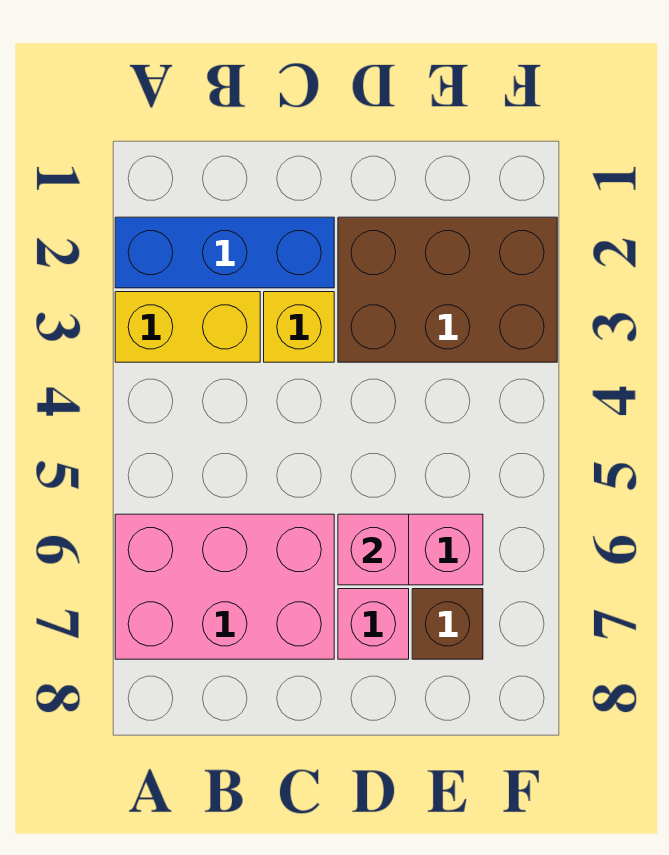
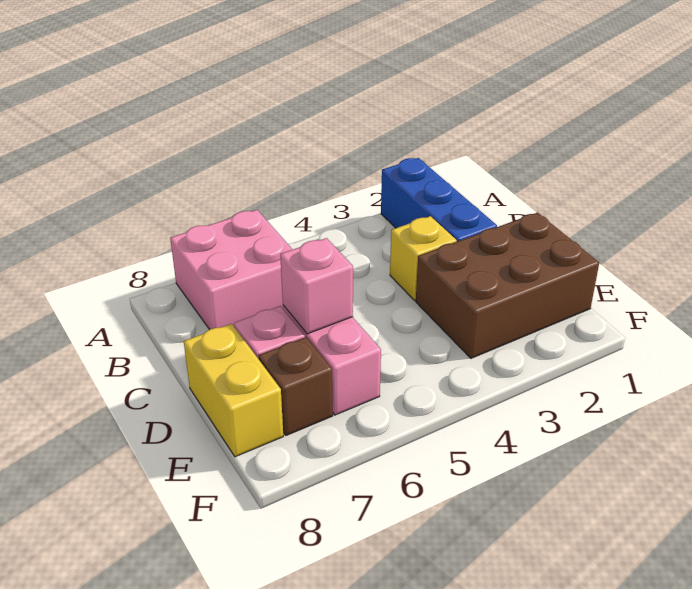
yellow brick A3:B3 level 1 -> yellow brick D8:E8 level 1
pink brick A6:C7 level 1 -> pink brick A6:B7 level 1
brown brick D2:F3 level 1 -> brown brick D1:E3 level 1

